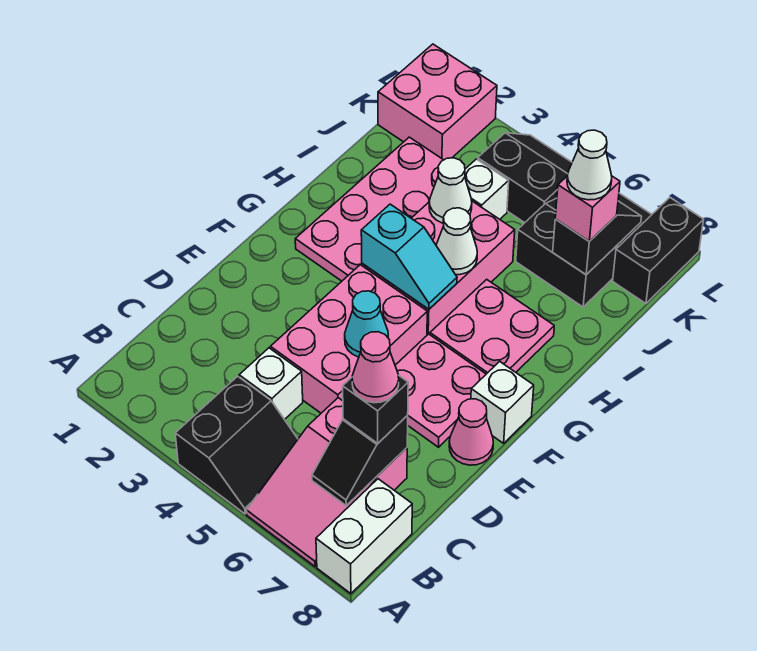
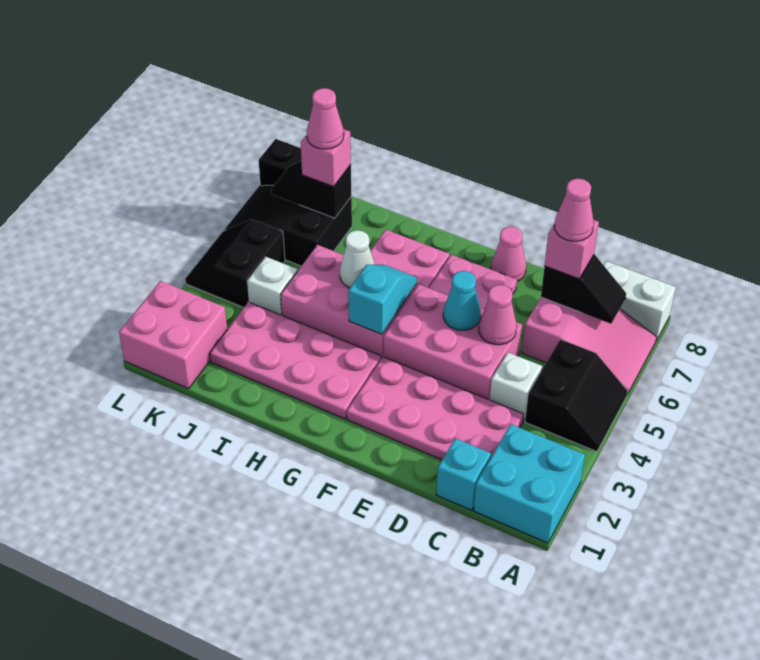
none -> cyan brick A1:B2 level 1
black slope A4:B5 level 1 top 4 -> black slope A4:B5 level 1 top B
none -> cyan brick C1 level 1
none -> pink plate C2:F3 level 1
black brick C7 level 3 -> pink brick C7 level 3
none -> pink cone D5 level 2
white brick F8 level 1 -> none
white cone I4 level 2 -> none
white cone J7 level 4 -> pink cone J7 level 4

